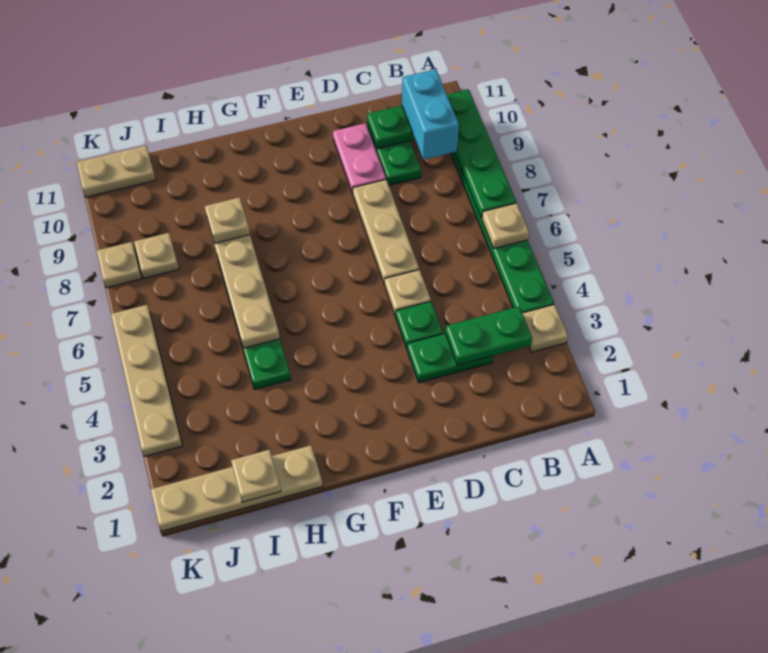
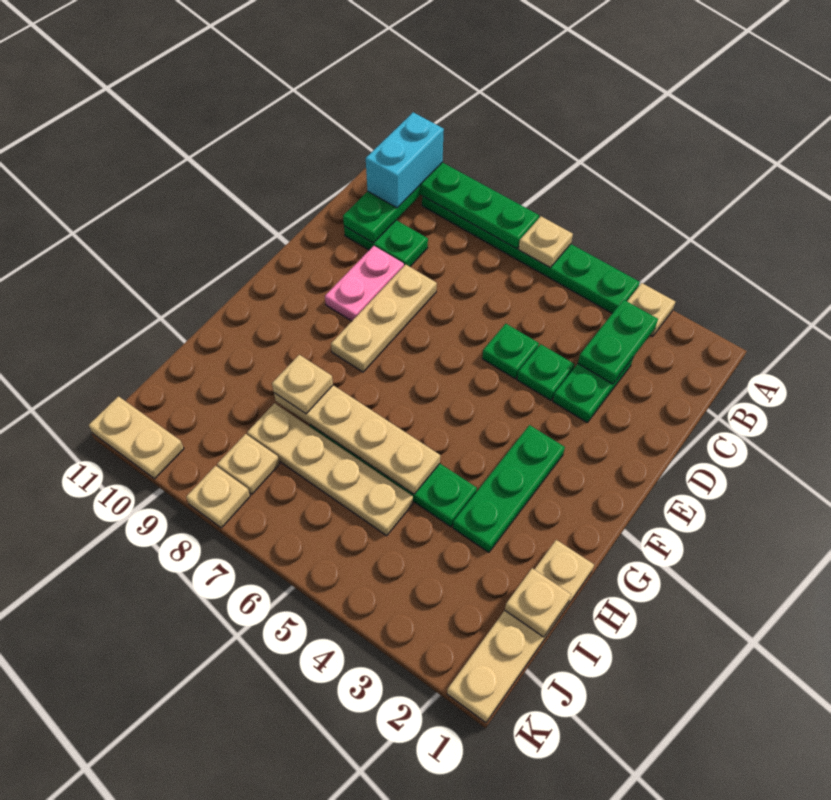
cyan brick B9:B10 level 3 -> cyan brick A10:B10 level 3
tan plate D5 level 1 -> green plate D5 level 1
tan plate D6:D8 level 1 -> tan plate D8:F8 level 1
pink plate D9:D10 level 1 -> pink plate D9:E9 level 1
none -> green plate F3:H3 level 1
tan plate J11:K11 level 1 -> tan plate K10:K11 level 1
tan plate K3:K6 level 1 -> tan plate I5:I8 level 1

